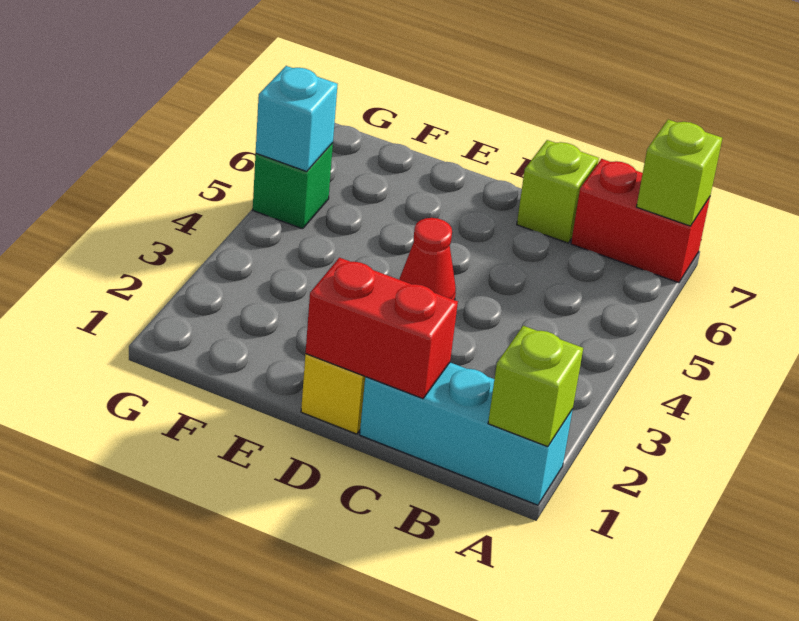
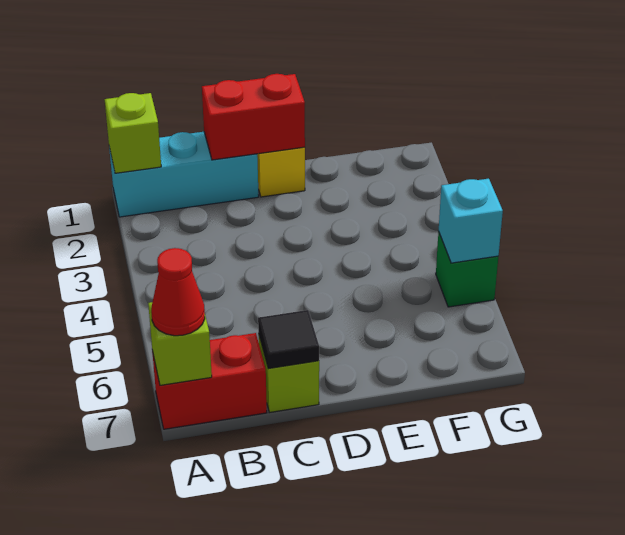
none -> black tile C7 level 2
red cone D4 level 1 -> red cone A7 level 3

